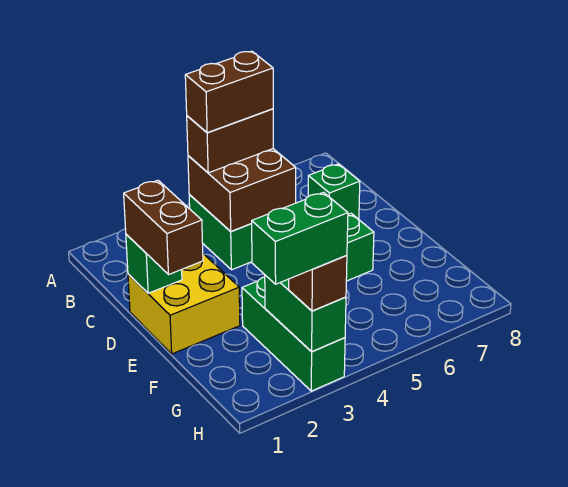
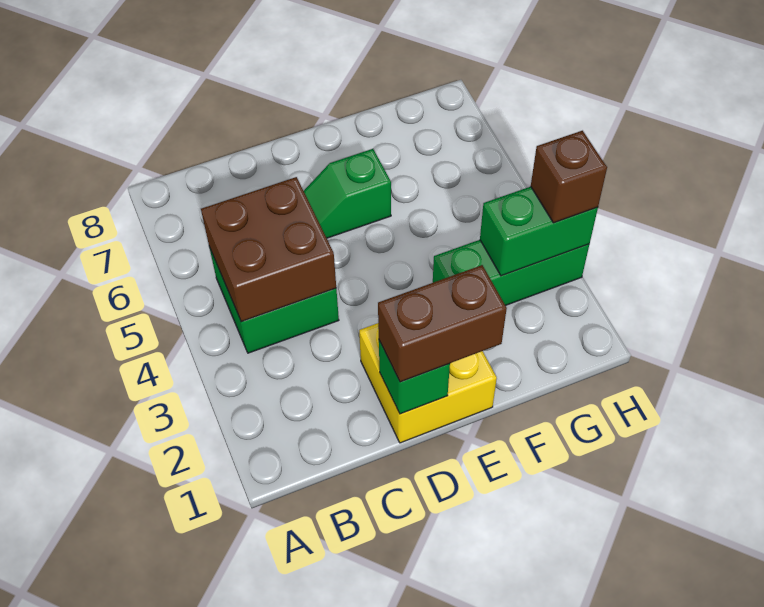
brown brick B4:B5 level 3 -> none
brown brick B4:B5 level 4 -> none
green brick C7 level 1 -> none
green brick H2:H3 level 4 -> none

